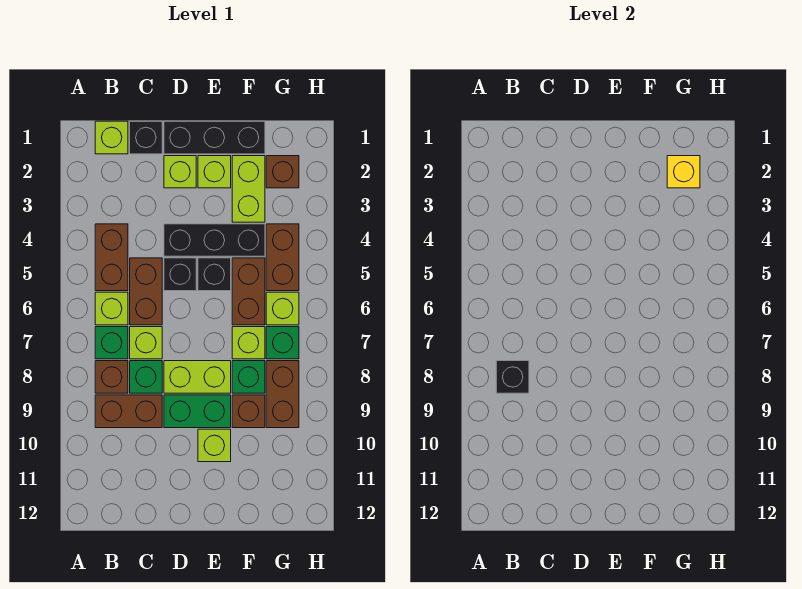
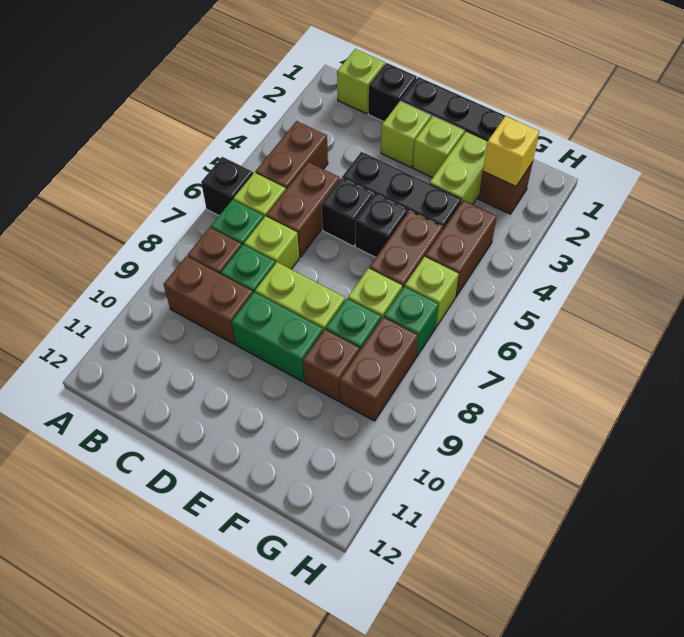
black brick B8 level 2 -> black brick A6 level 1
lime brick E10 level 1 -> none

